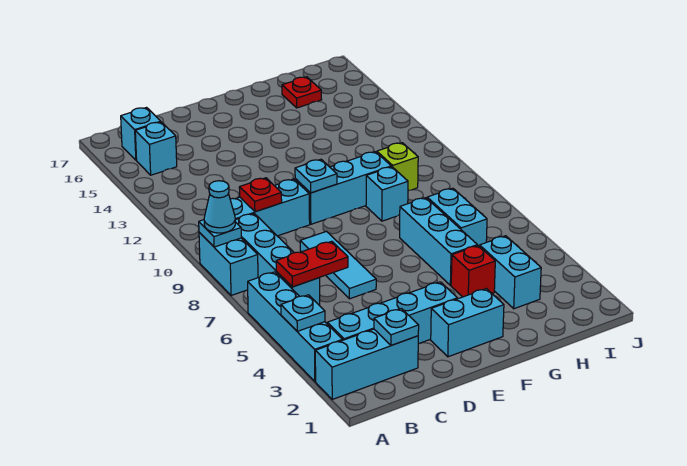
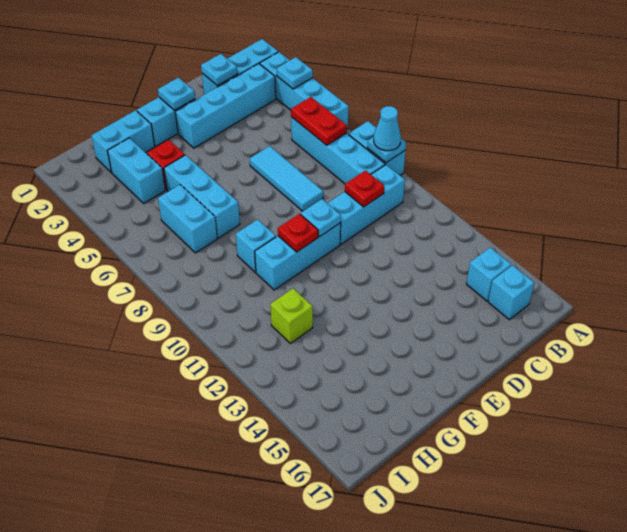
red plate B6:C6 level 2 -> red plate B6:B7 level 2
none -> cyan plate E2 level 2
none -> cyan brick G2:H2 level 1
lime brick H10 level 1 -> lime brick H12 level 1
red plate H16 level 1 -> red plate F10 level 2

